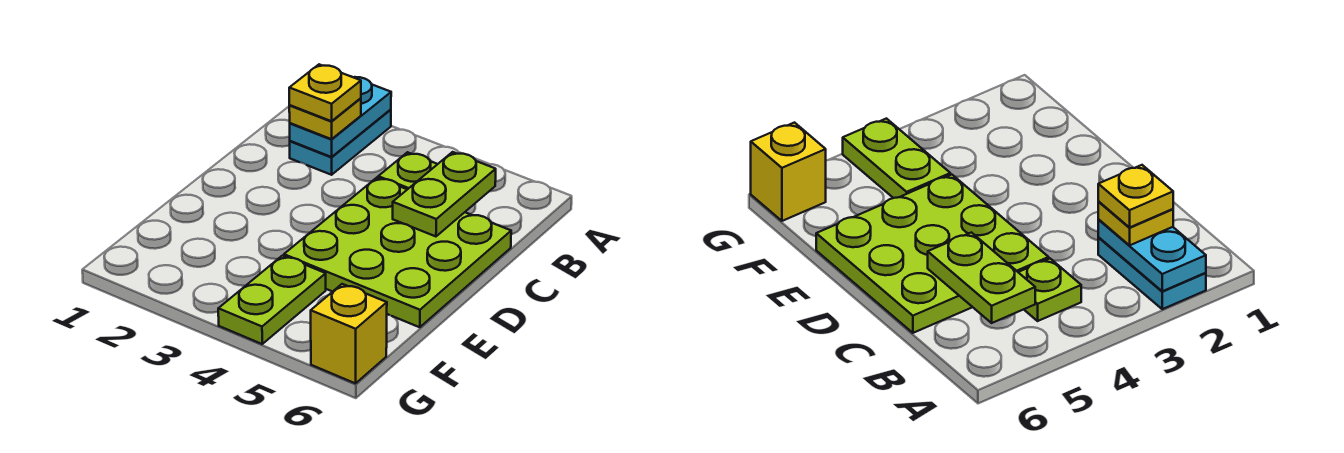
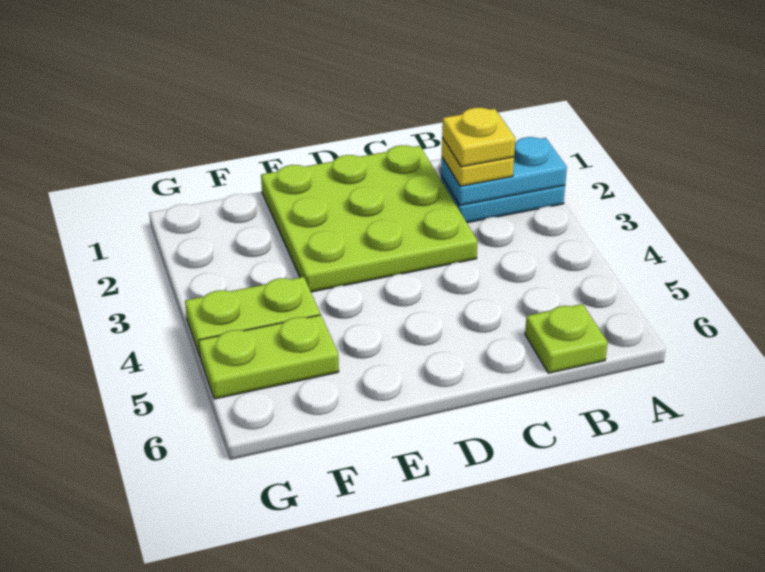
lime plate B4 level 1 -> lime plate B6 level 1
lime plate B5:C5 level 2 -> lime plate F5:G5 level 1
lime plate C4:E6 level 1 -> lime plate C1:E3 level 1
yellow brick G6 level 1 -> none

